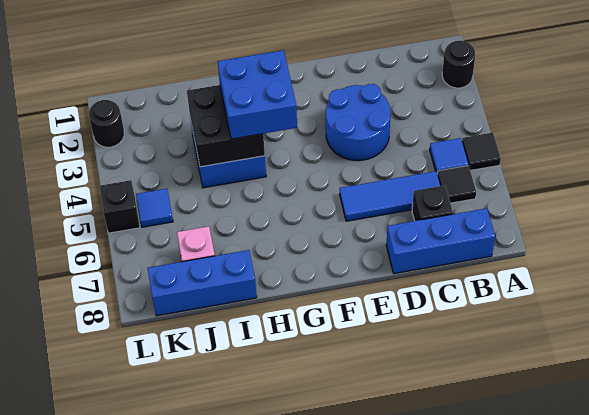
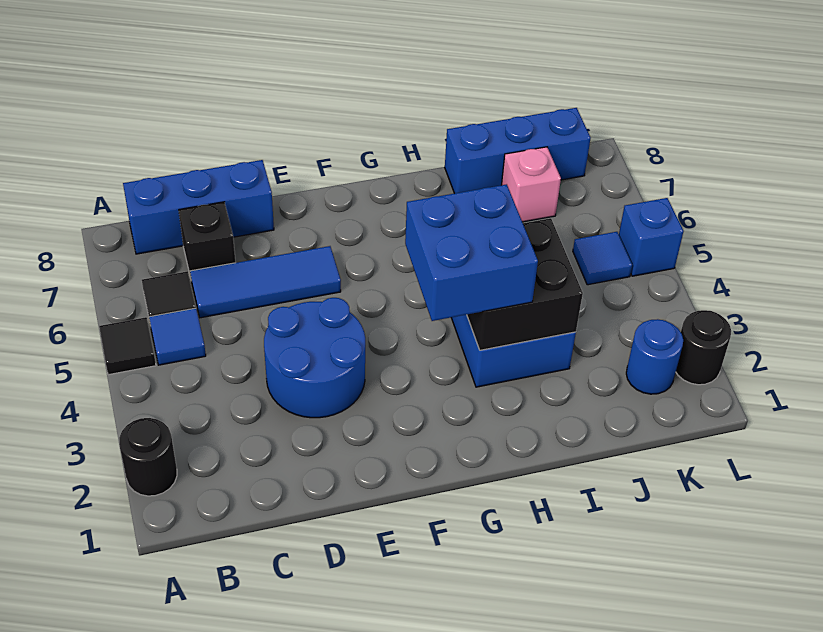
none -> blue round brick K2 level 1
black brick L5 level 1 -> blue brick L5 level 1

